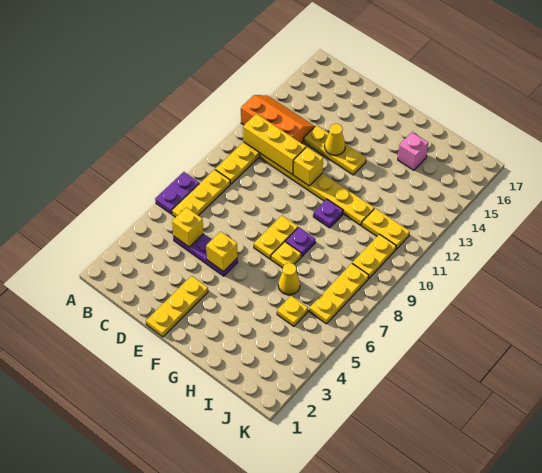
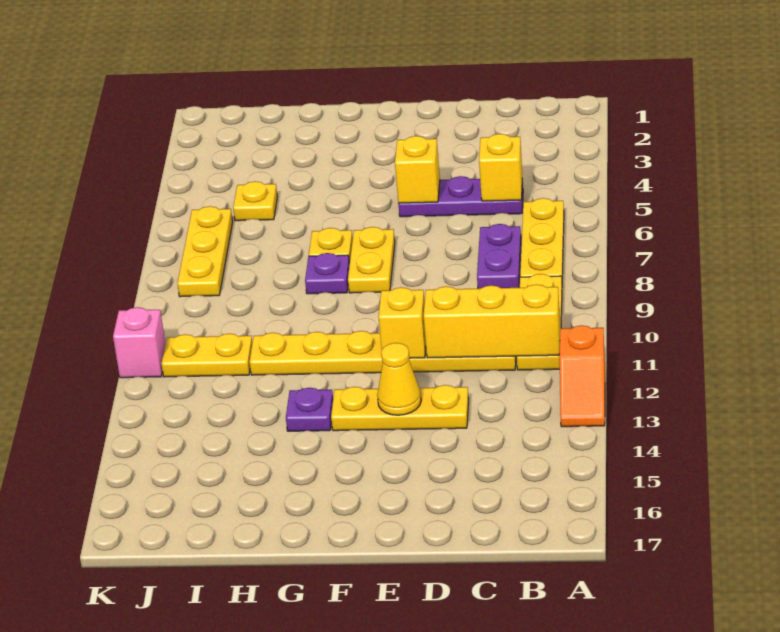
purple plate A6:A7 level 1 -> purple plate C7:C8 level 1
orange slope A12:C13 level 1 top 12 -> orange slope A12:A13 level 1 top 12
yellow plate E1:E3 level 1 -> none
purple plate G10 level 1 -> purple plate G13 level 1
yellow cone H6 level 1 -> none
pink brick H15 level 1 -> pink brick K11 level 1
yellow plate J9:J10 level 1 -> none

